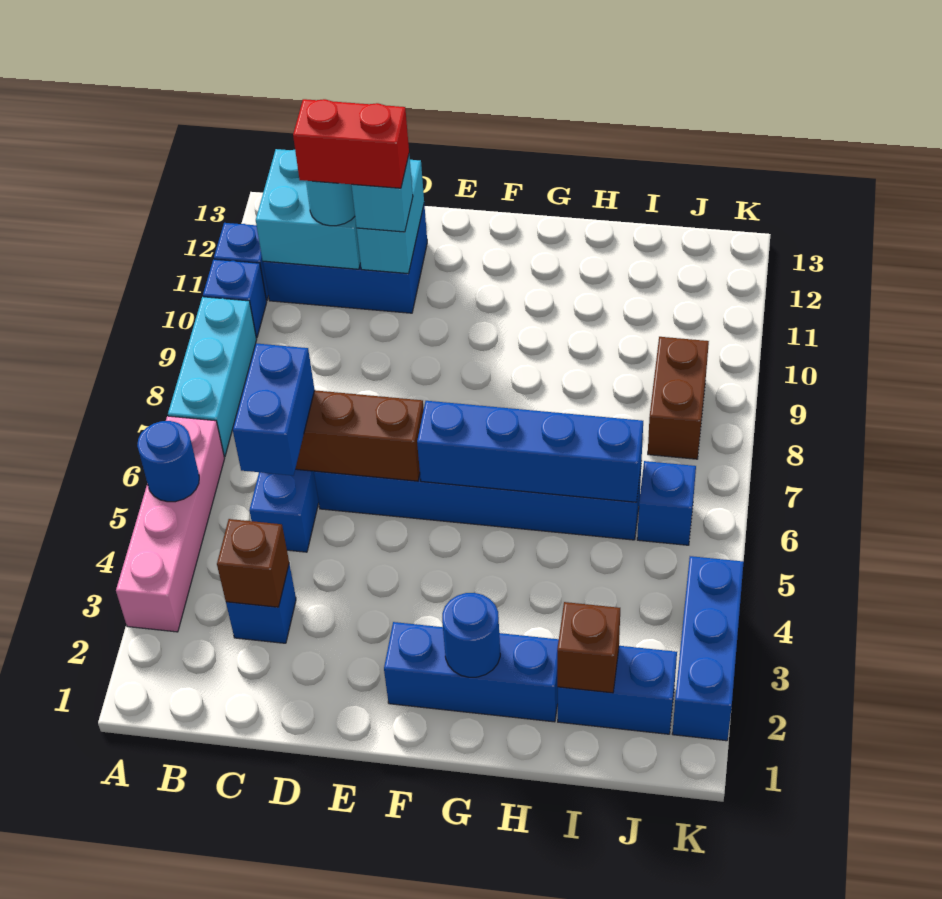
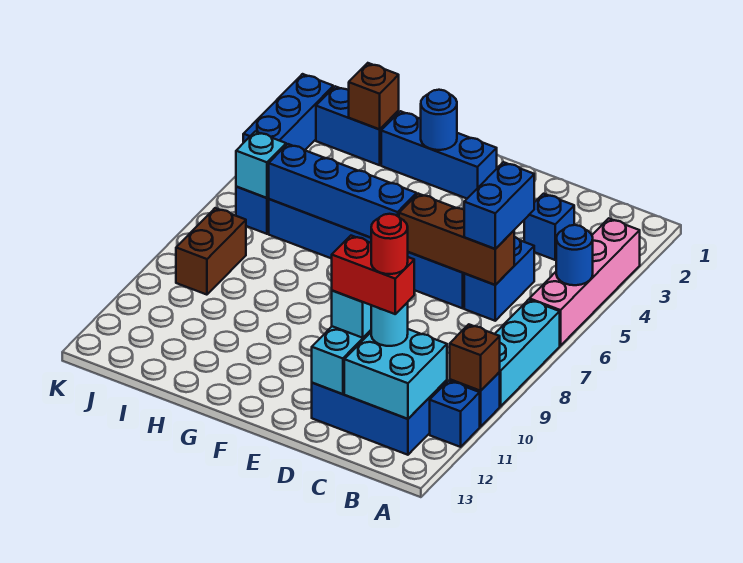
brown brick C3 level 2 -> brown brick A10 level 2
none -> red round brick C11 level 5
none -> cyan brick J6 level 2

